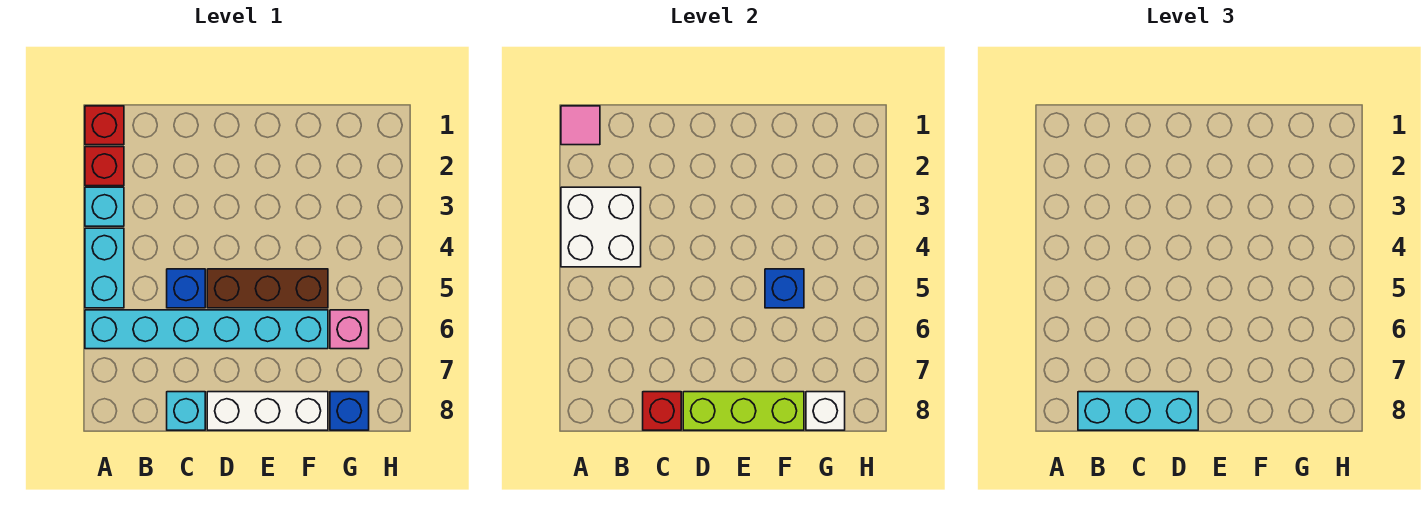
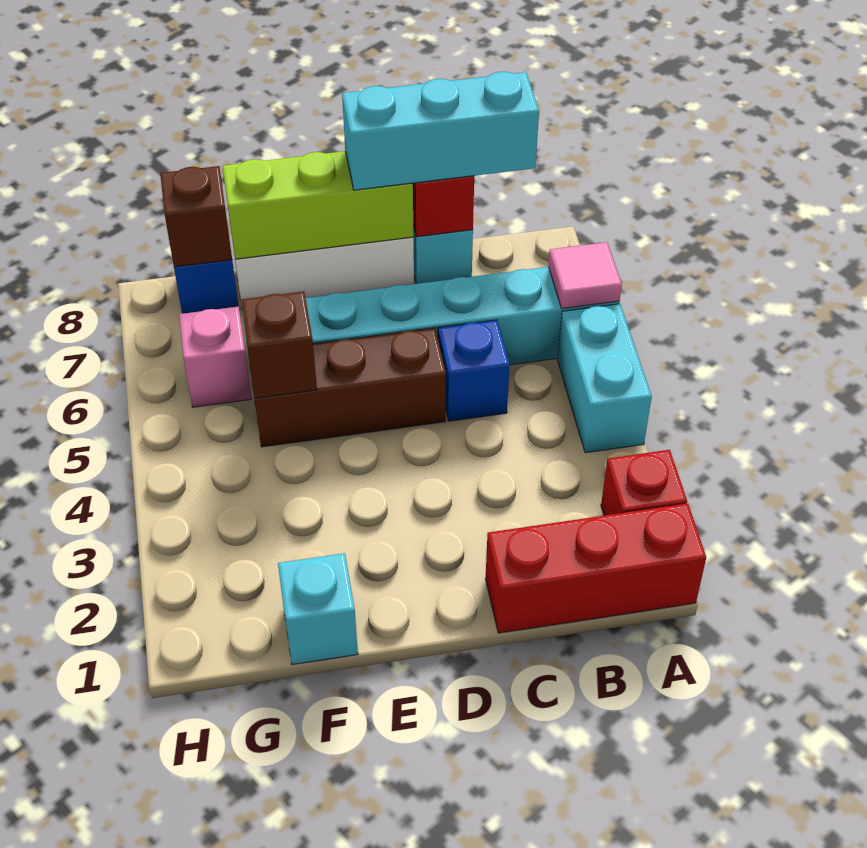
red brick A1 level 1 -> red brick A1:C1 level 1
pink tile A1 level 2 -> pink tile A6 level 2
cyan brick A3 level 1 -> cyan brick F1 level 1
white brick A3:B4 level 2 -> none
blue brick F5 level 2 -> brown brick F5 level 2
white brick G8 level 2 -> brown brick G8 level 2

